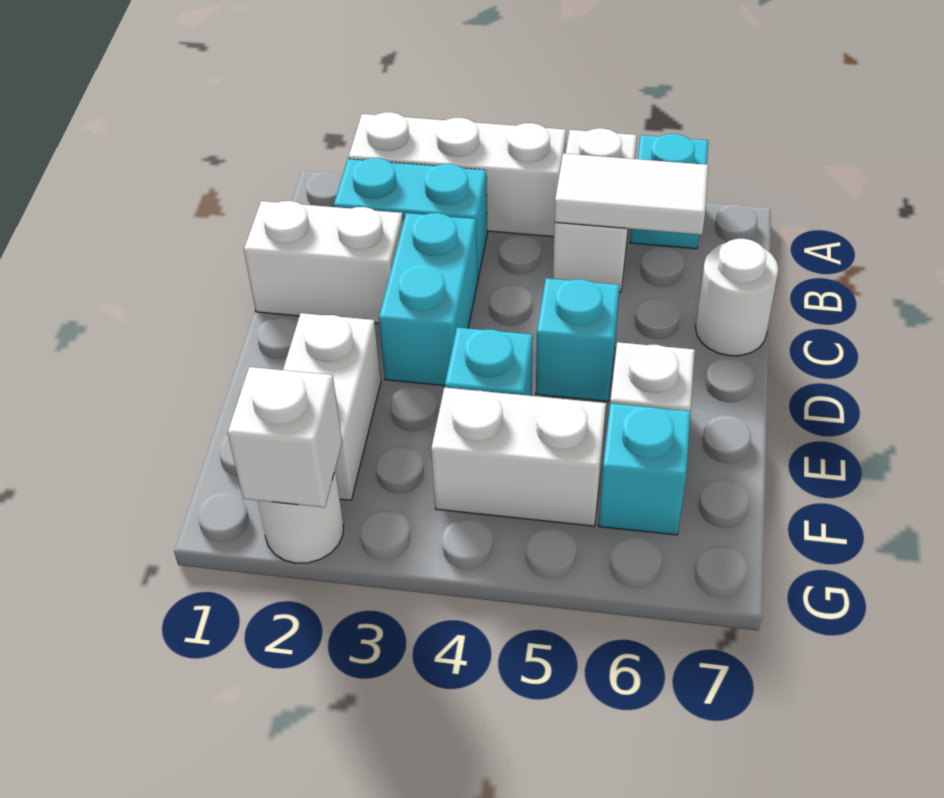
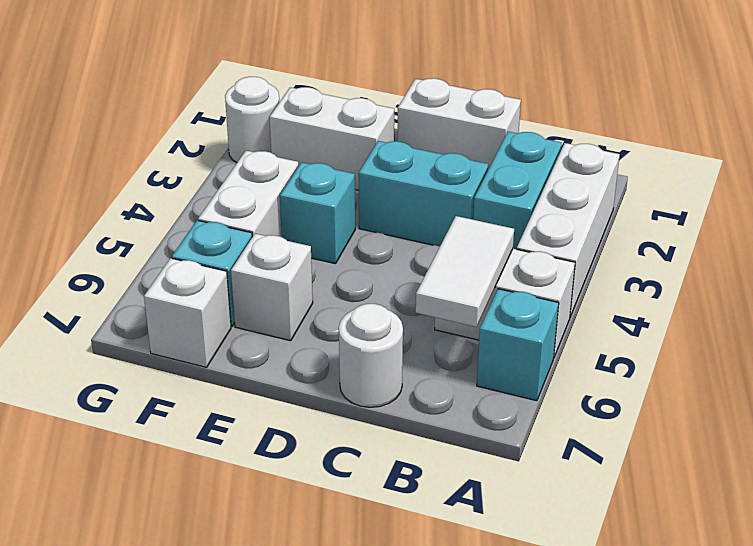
white brick C1:C2 level 1 -> white brick C1:D1 level 1
cyan brick D5 level 1 -> none
white brick G2 level 2 -> white brick F7 level 1

